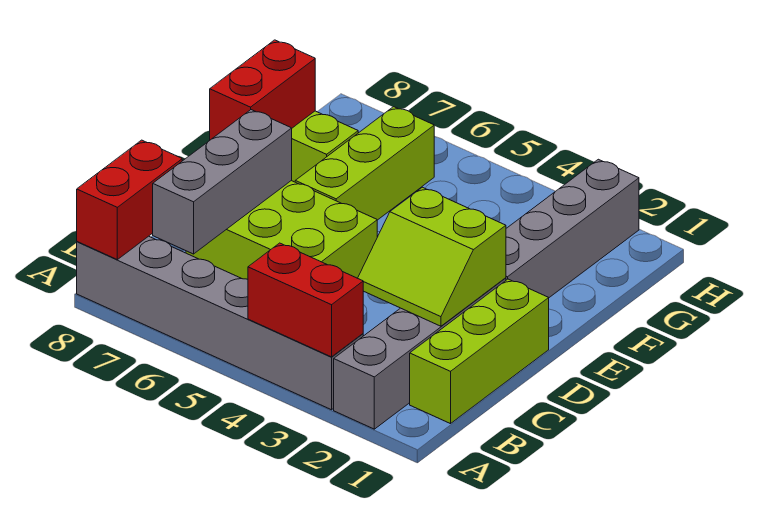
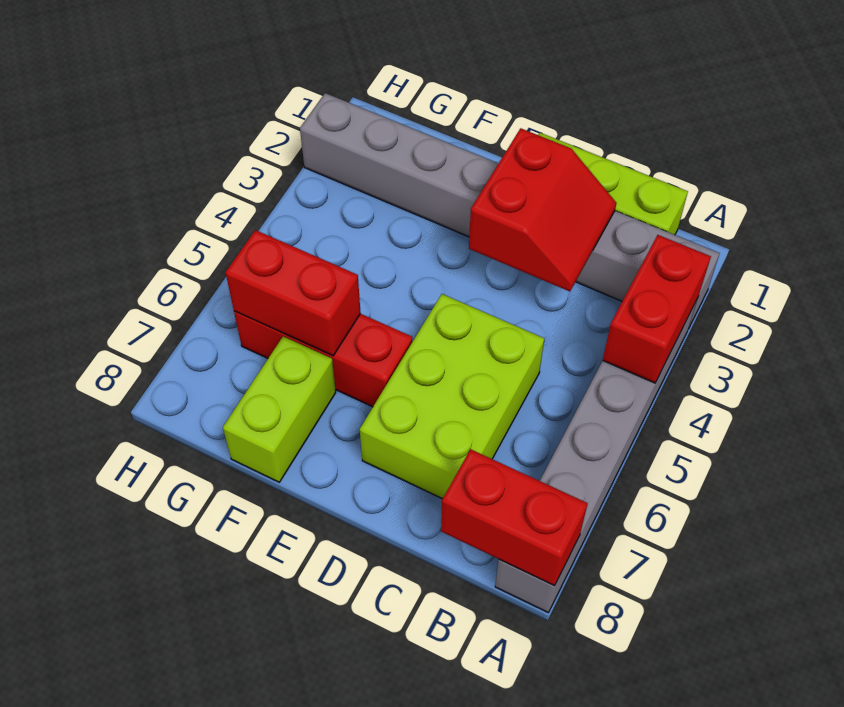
grey brick B7:D7 level 2 -> none
lime slope C2:D3 level 2 top D -> red slope C2:D3 level 2 top D
lime brick E6:G6 level 1 -> red brick E6:G6 level 1
red brick E8:F8 level 2 -> red brick F6:G6 level 2

